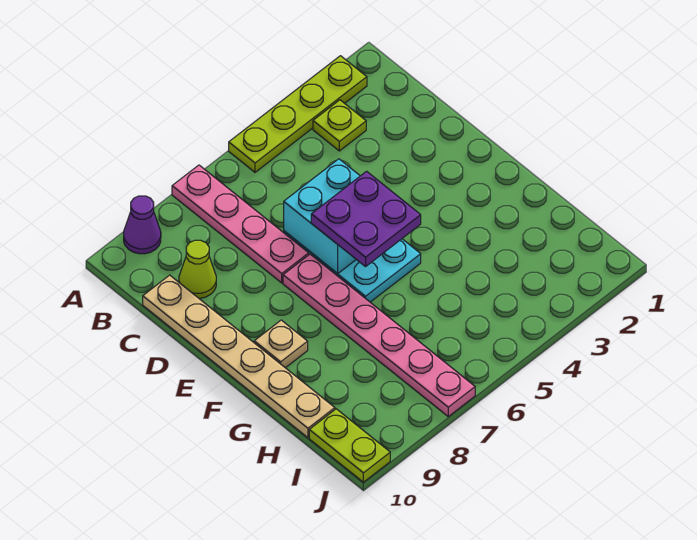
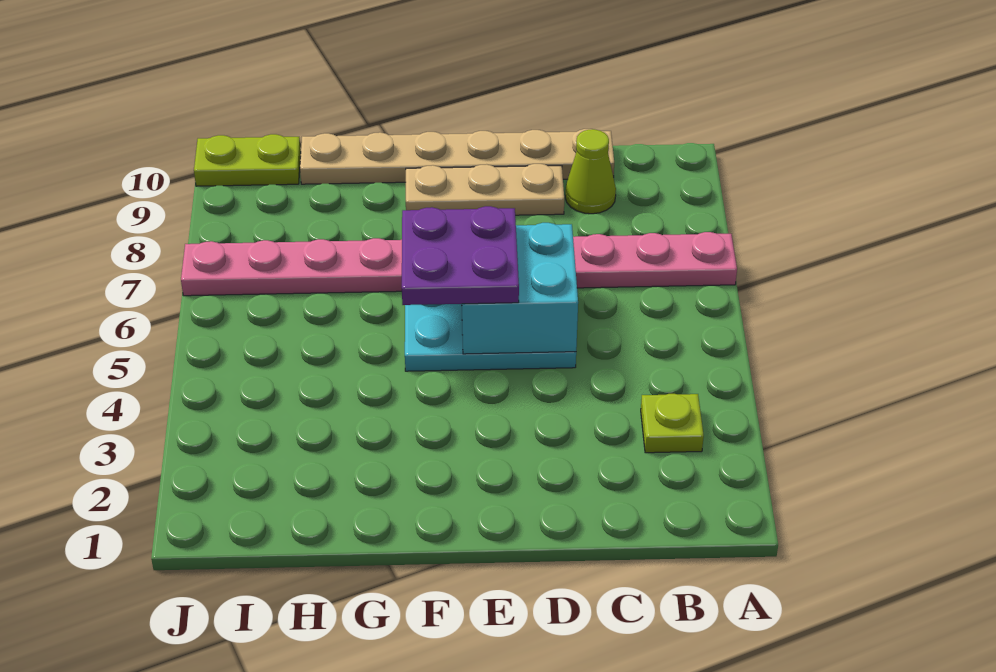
lime plate A2:A5 level 1 -> none
purple cone A9 level 1 -> none
tan plate F9 level 1 -> tan plate D9:F9 level 1

